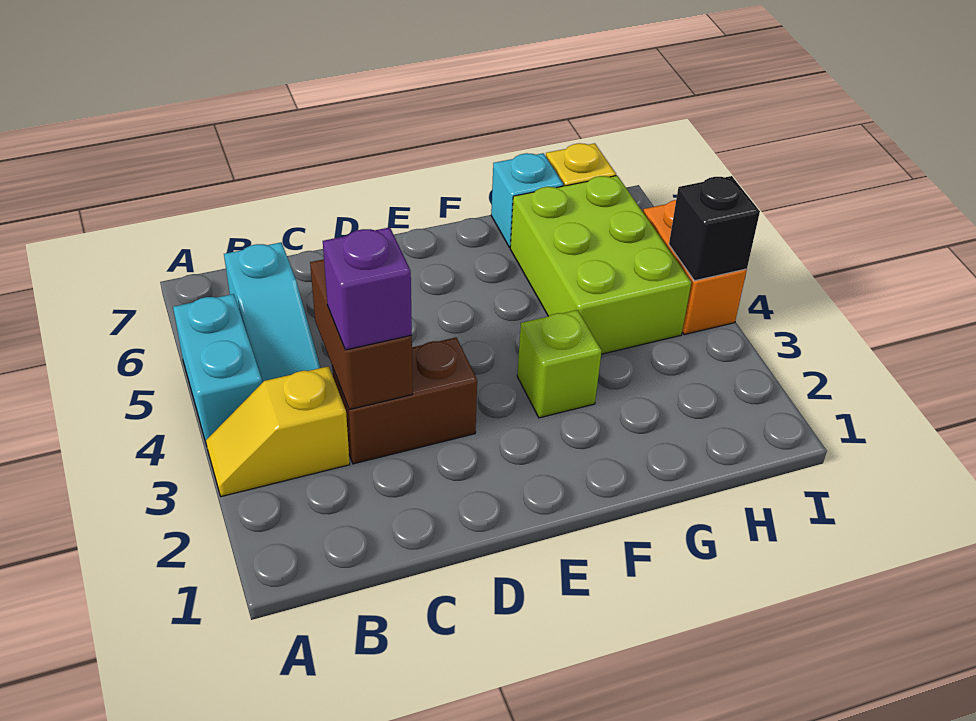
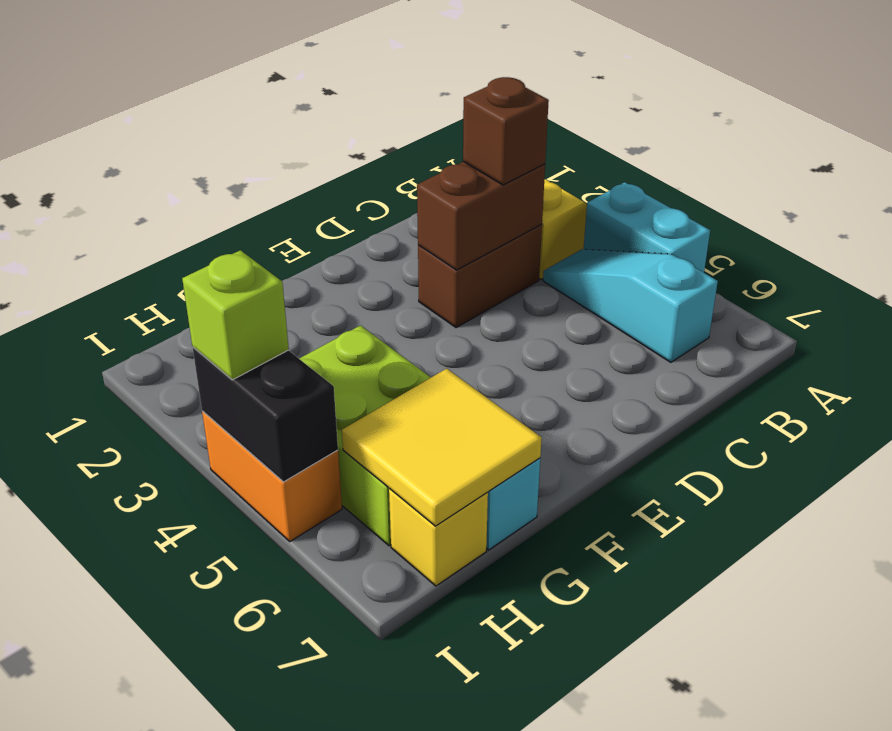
brown brick C3:C4 level 2 -> brown brick C3:D3 level 2
purple brick C3 level 3 -> brown brick C3 level 3
lime brick F3 level 1 -> lime brick I4 level 3
none -> yellow tile G6:H7 level 2
black brick I4 level 2 -> black brick I4:I5 level 2

